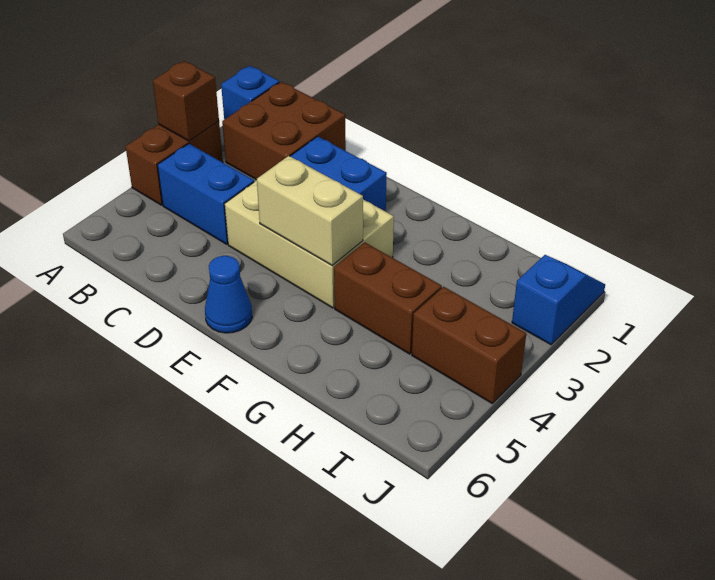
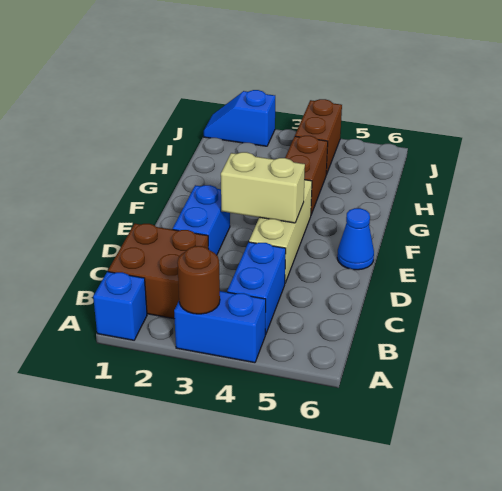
brown brick A3:A4 level 1 -> blue brick A3:A4 level 1
brown brick A3 level 2 -> brown round brick A3 level 2
tan brick D3:F4 level 1 -> tan brick D4:F4 level 1
tan brick E4:F4 level 2 -> tan brick E3:E4 level 2

